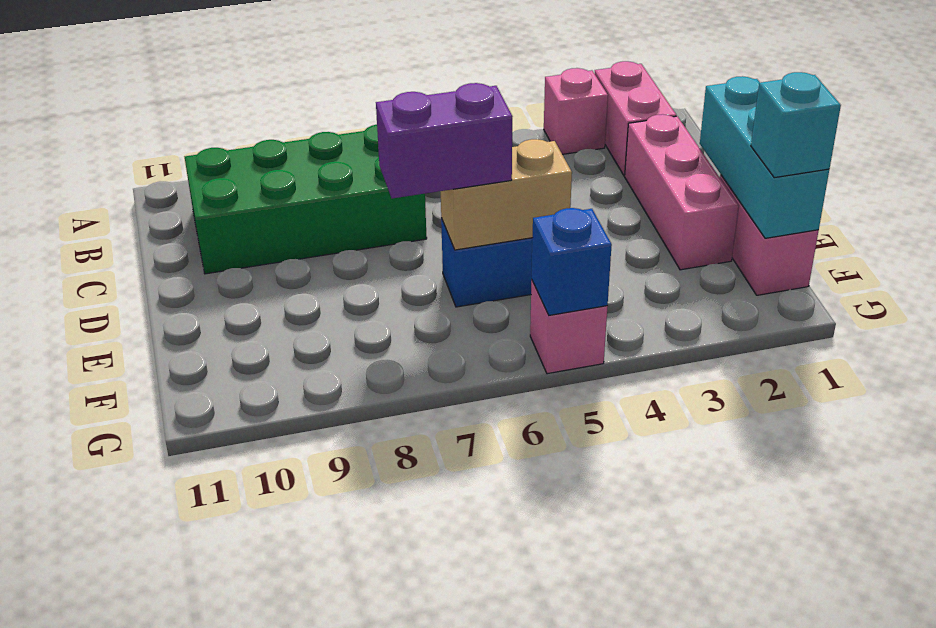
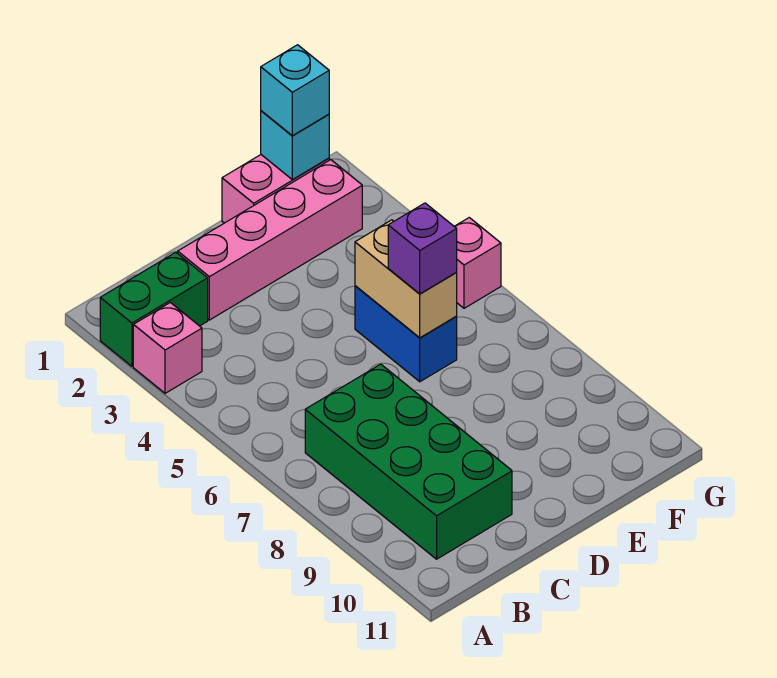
pink brick A2:B2 level 1 -> green brick A2:B2 level 1
pink brick C2:E2 level 1 -> pink brick C2:F2 level 1
cyan brick D1:F1 level 2 -> cyan brick F1 level 2
purple brick E6:E7 level 3 -> purple brick E6 level 3
blue brick G5 level 2 -> none

